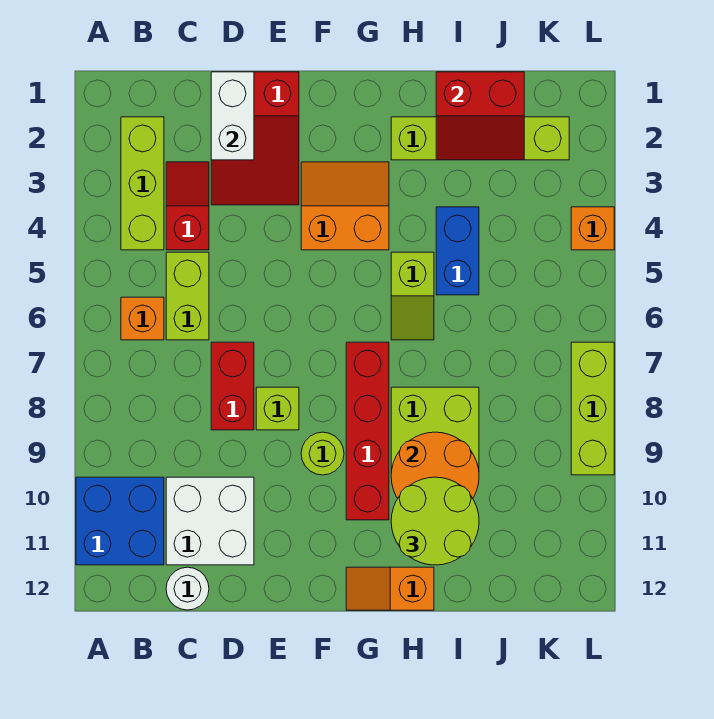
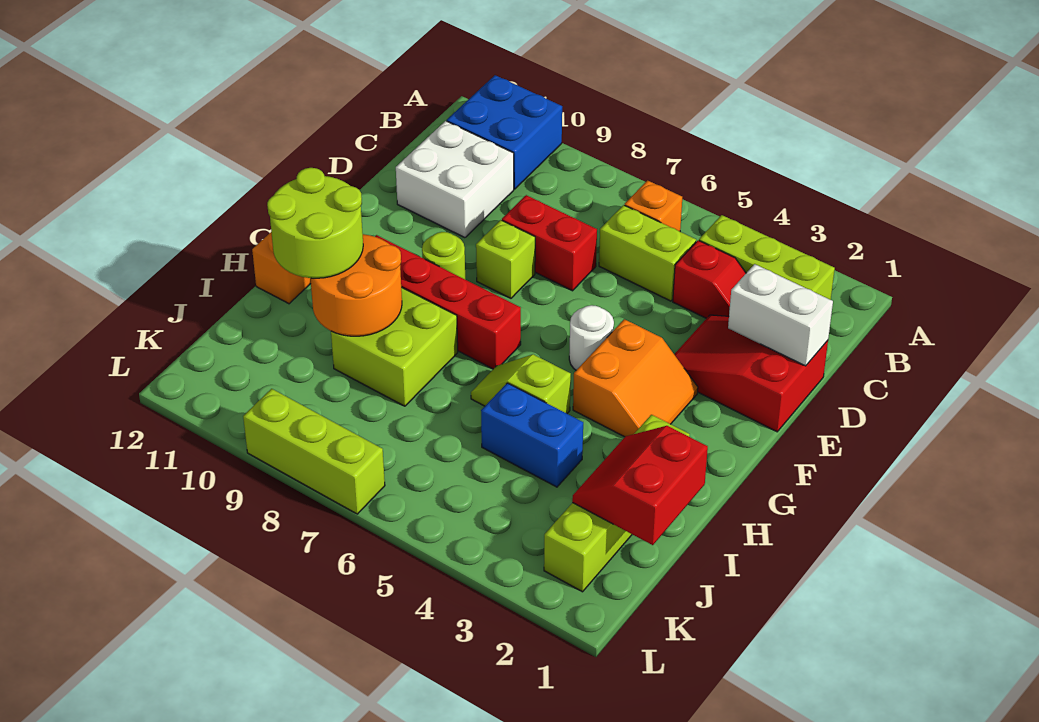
white round brick C12 level 1 -> white round brick F5 level 1
orange brick L4 level 1 -> none

